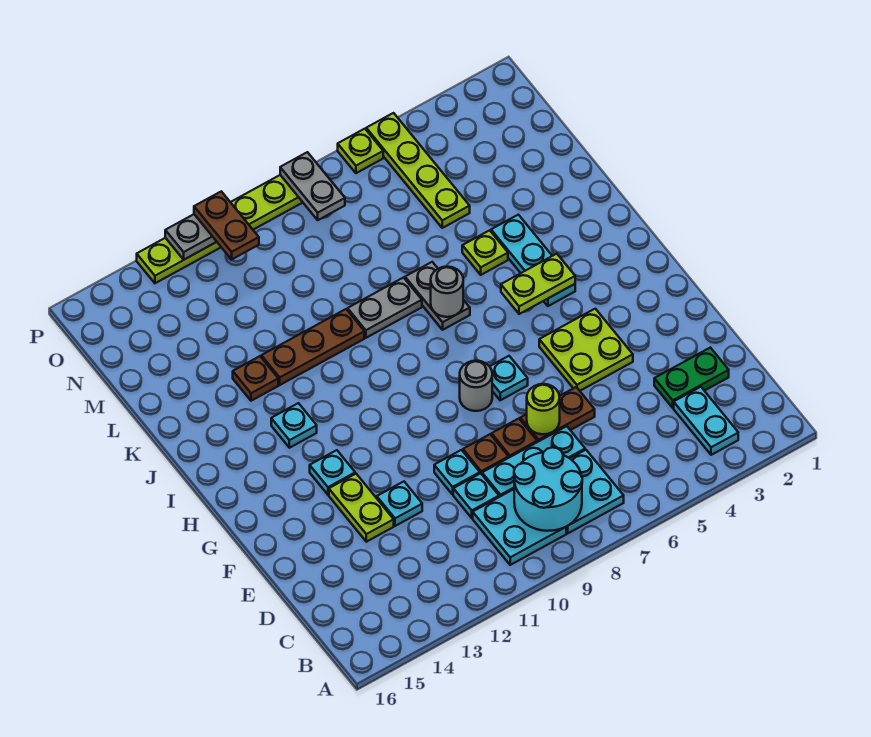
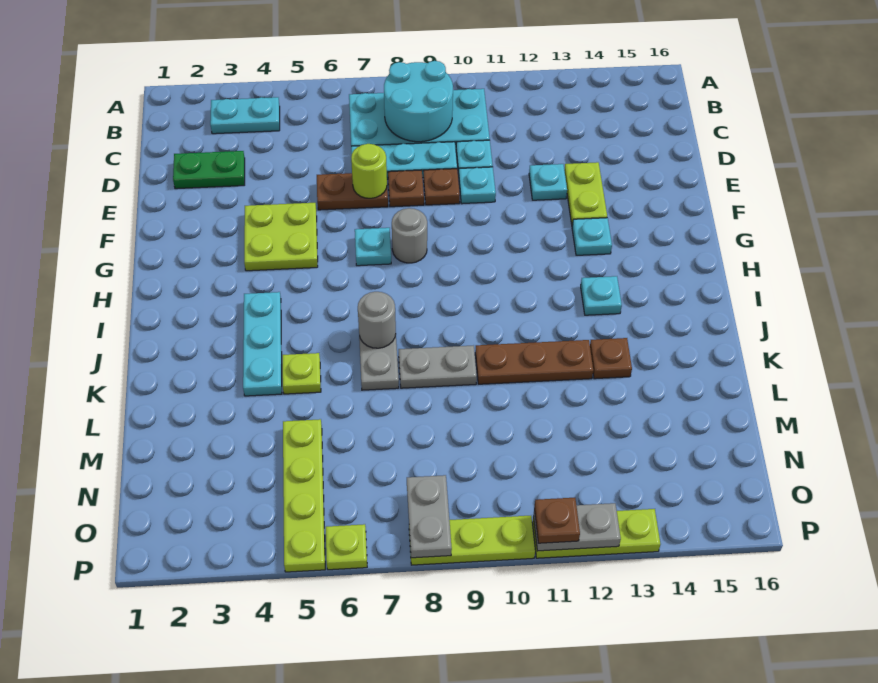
cyan plate B3:C3 level 1 -> cyan plate B3:B4 level 1
lime plate I4:I5 level 2 -> none
brown plate O11:P11 level 3 -> brown plate P11 level 3

